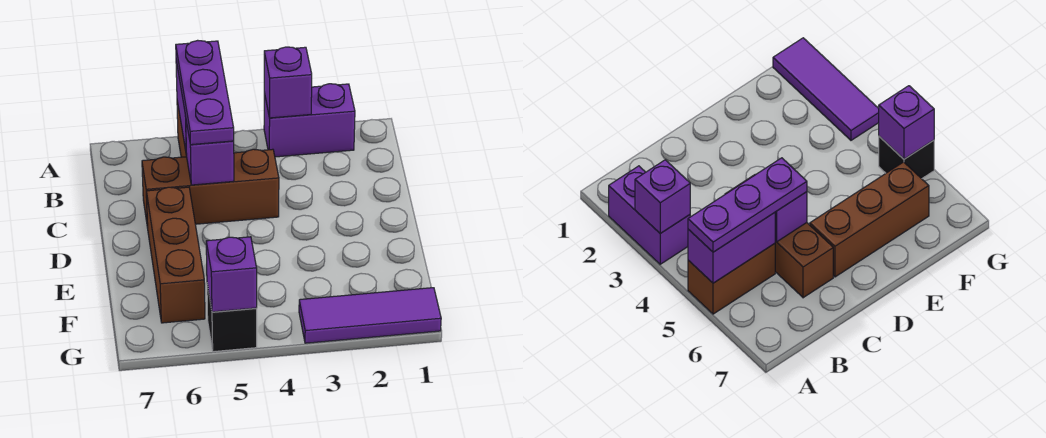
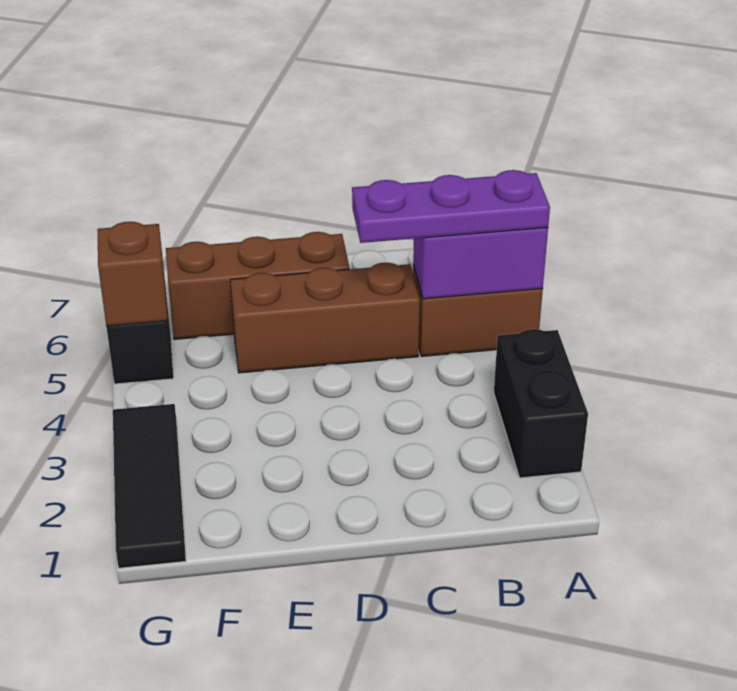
purple brick A2:A3 level 1 -> black brick A2:A3 level 1
purple brick A3 level 2 -> none
brown brick C4:C6 level 1 -> brown brick C5:E5 level 1
purple brick C5 level 2 -> none
purple tile G1:G3 level 1 -> black tile G1:G3 level 1
purple brick G5 level 2 -> brown brick G5 level 2

